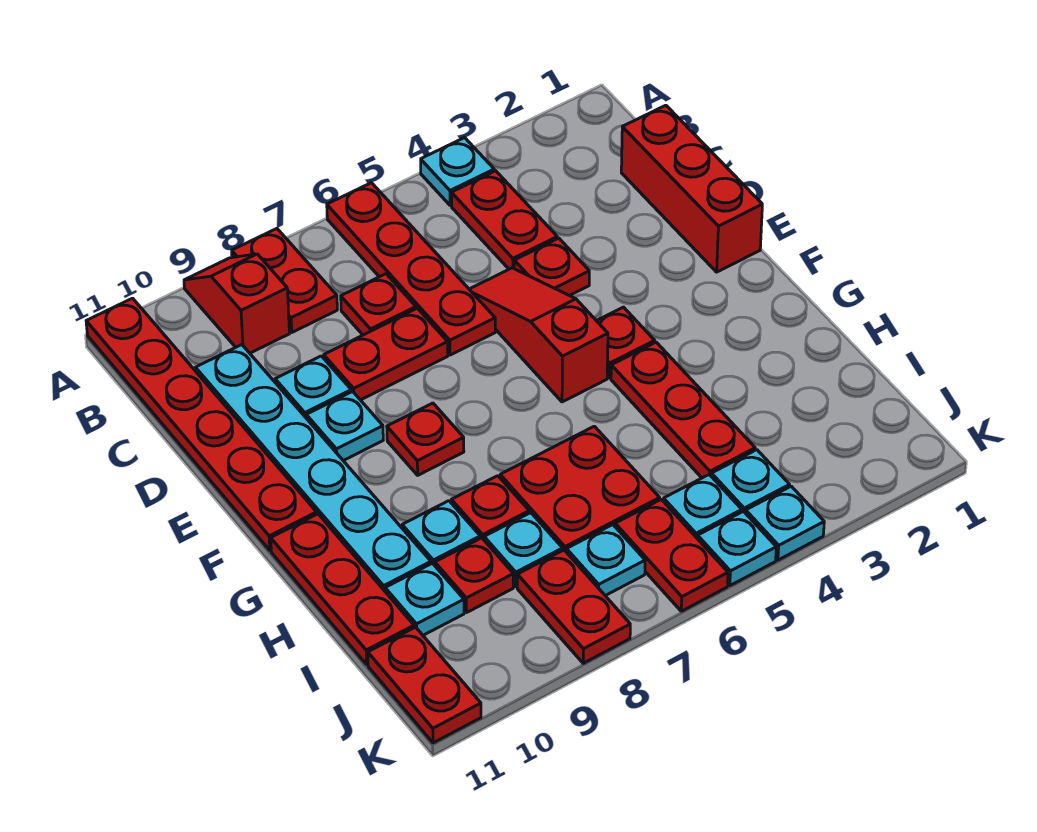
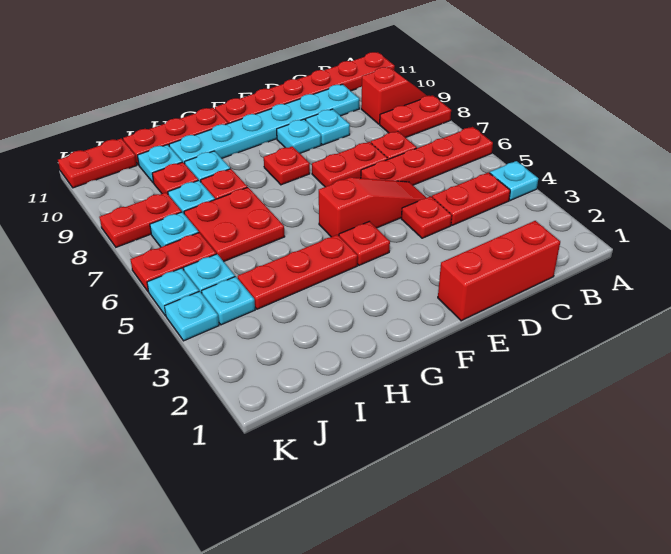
red plate D7:D8 level 1 -> red plate D7:E7 level 1

